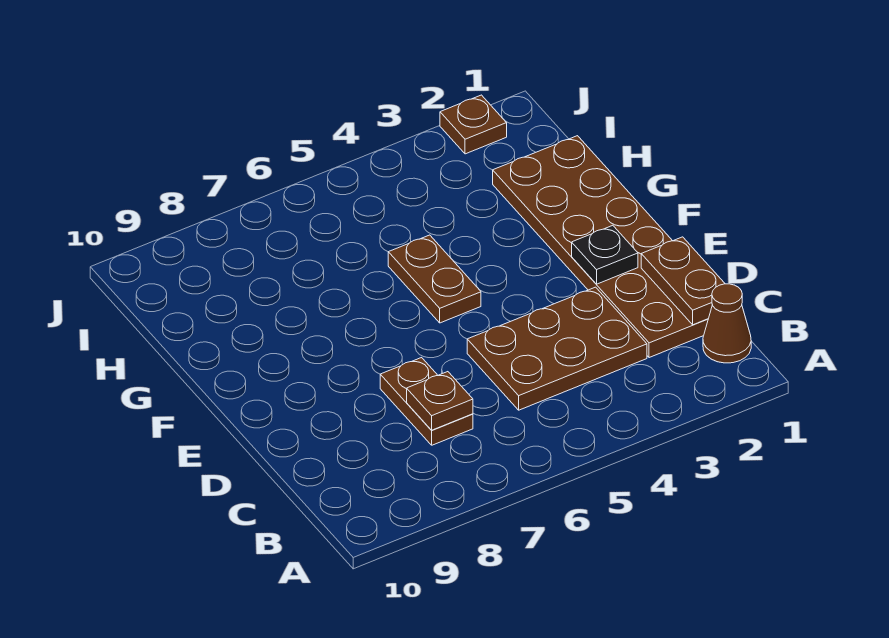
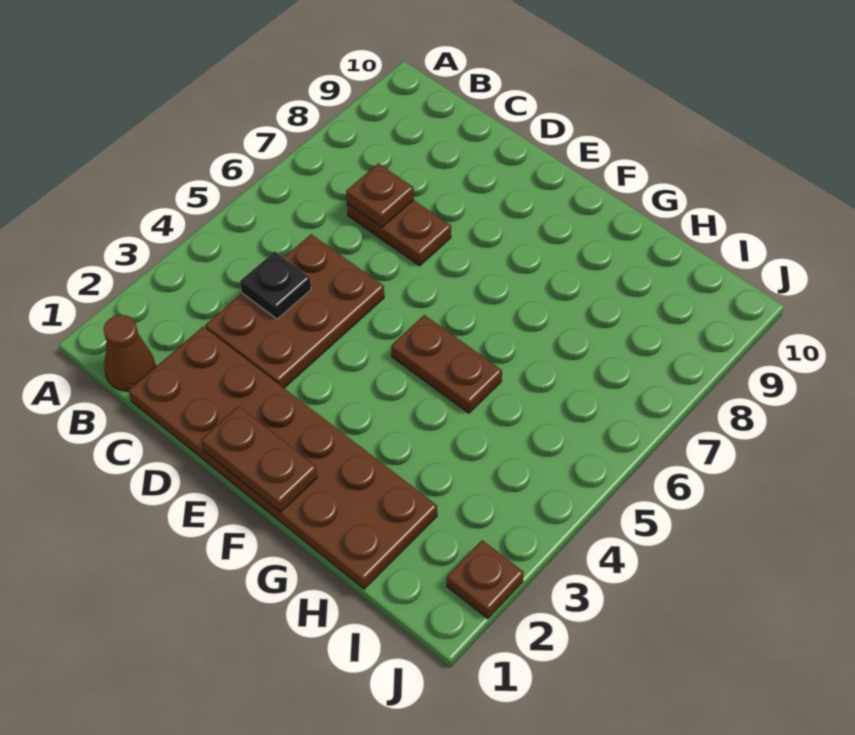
brown plate C1:D1 level 2 -> brown plate E1:F1 level 2
black plate E2 level 2 -> black plate C4 level 2

